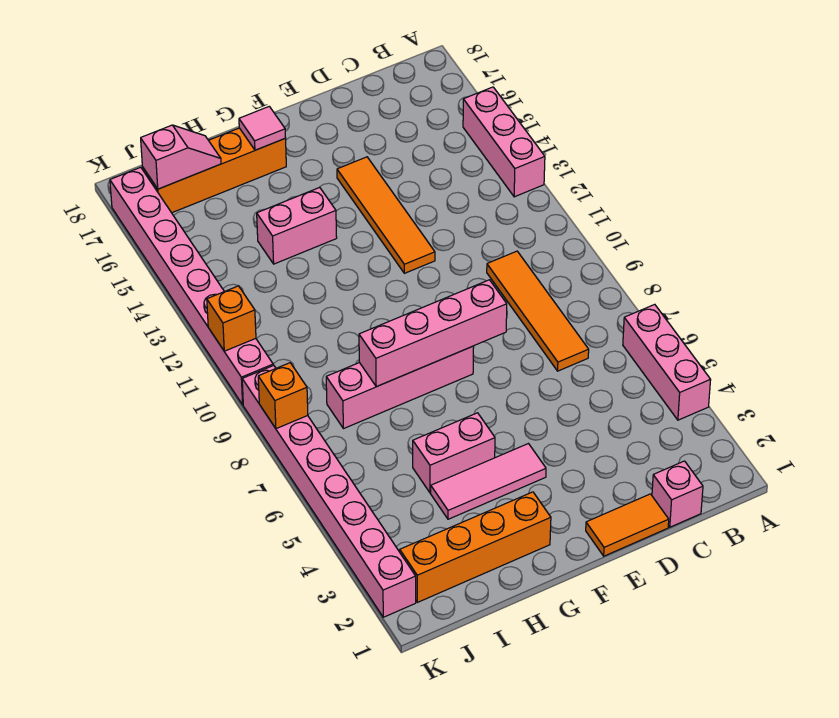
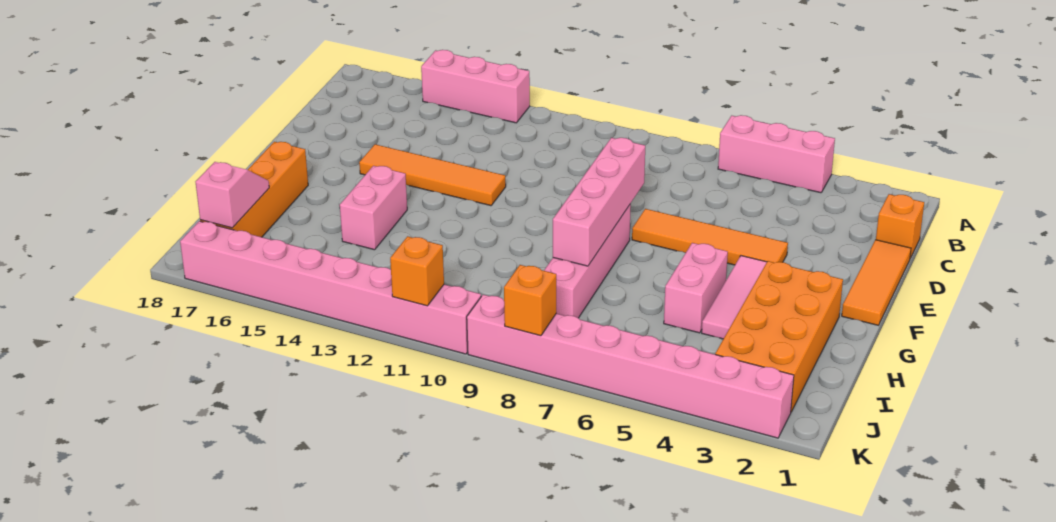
pink brick C1 level 1 -> orange brick C1 level 1
orange tile C7:C10 level 1 -> orange tile E4:E7 level 1
orange tile D1:E1 level 1 -> orange tile D1:F1 level 1
orange brick G2:J2 level 1 -> orange brick G2:J3 level 1
pink tile G17 level 2 -> none

